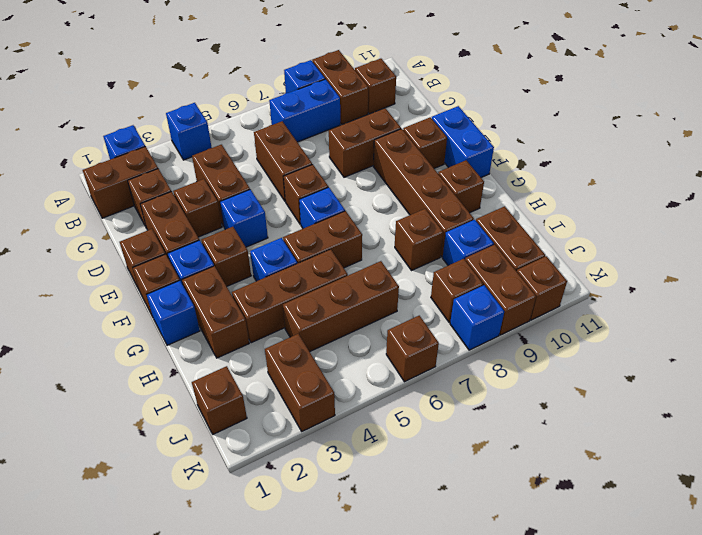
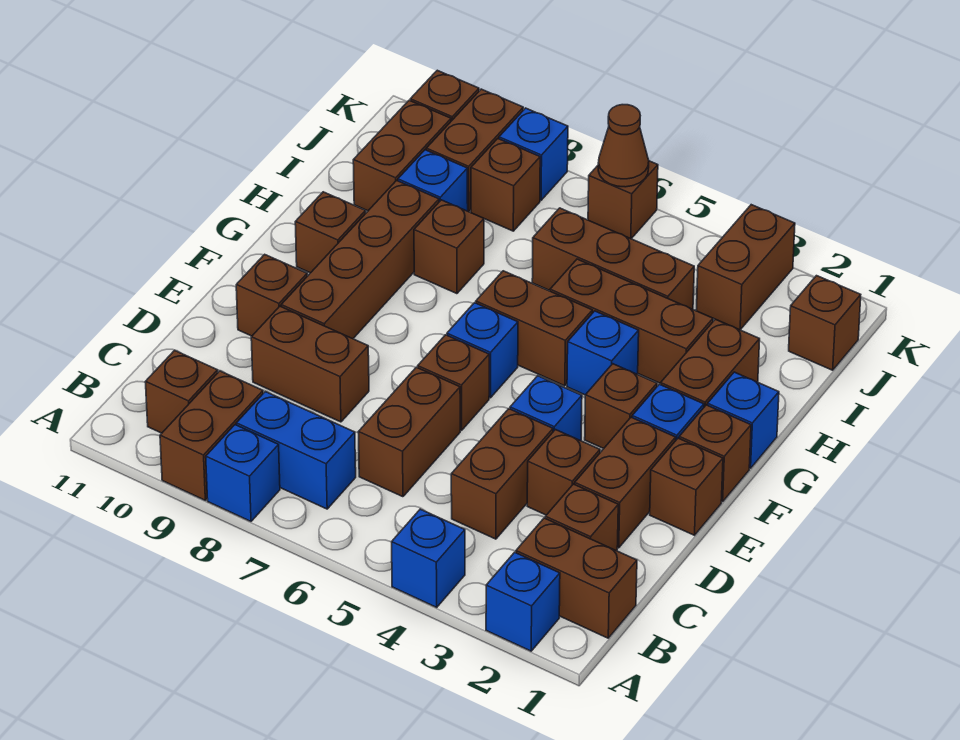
blue brick E11:F11 level 1 -> none
none -> brown cone K6 level 2

